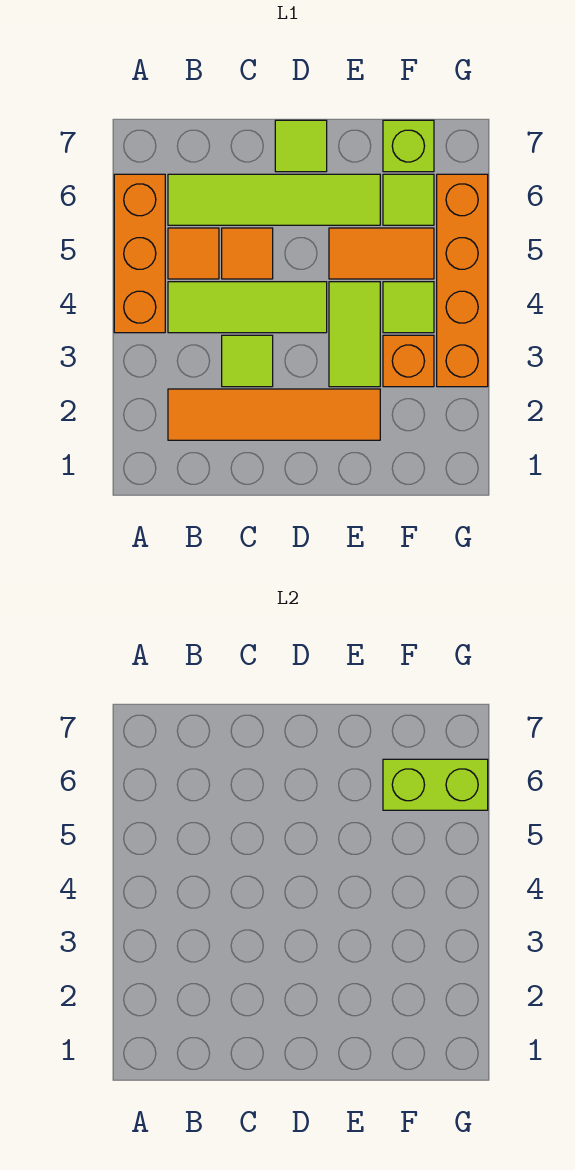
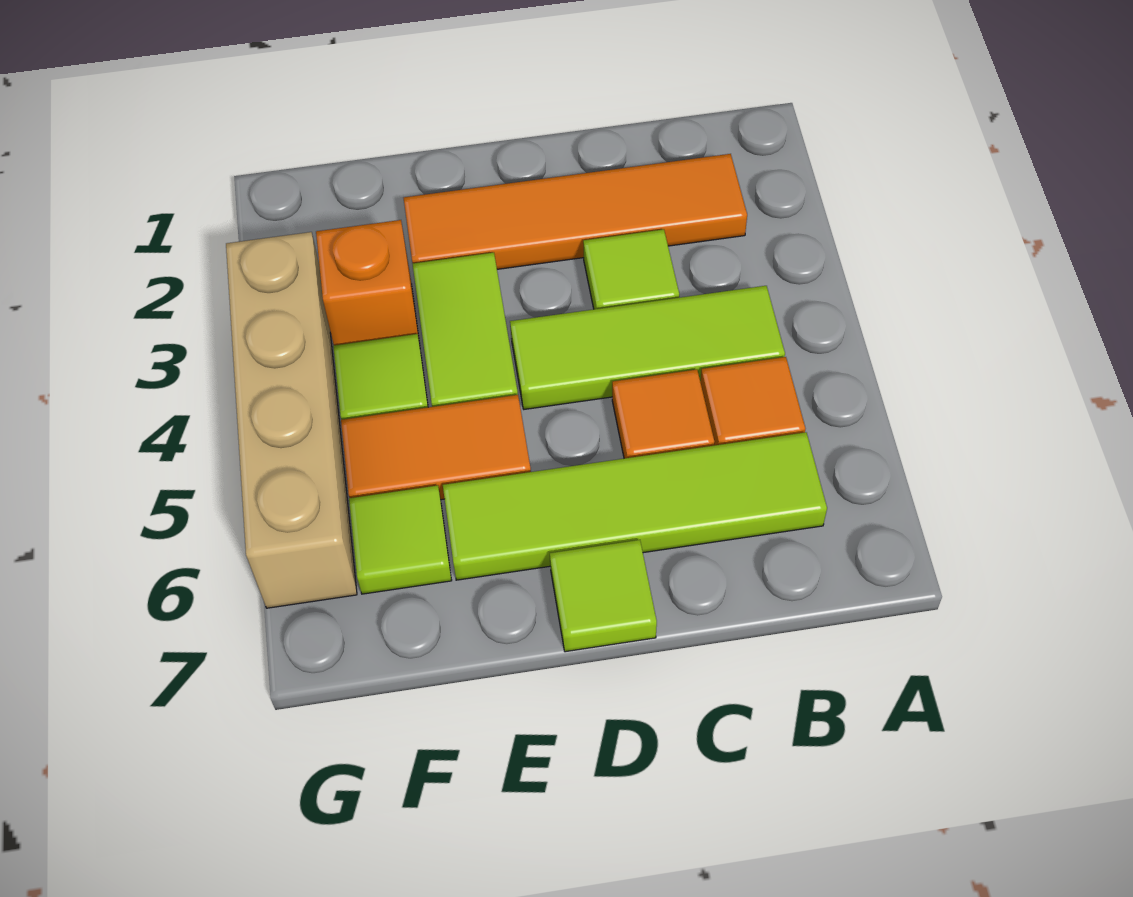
orange brick A4:A6 level 1 -> none
lime brick F6:G6 level 2 -> none
lime brick F7 level 1 -> none
orange brick G3:G6 level 1 -> tan brick G3:G6 level 1

